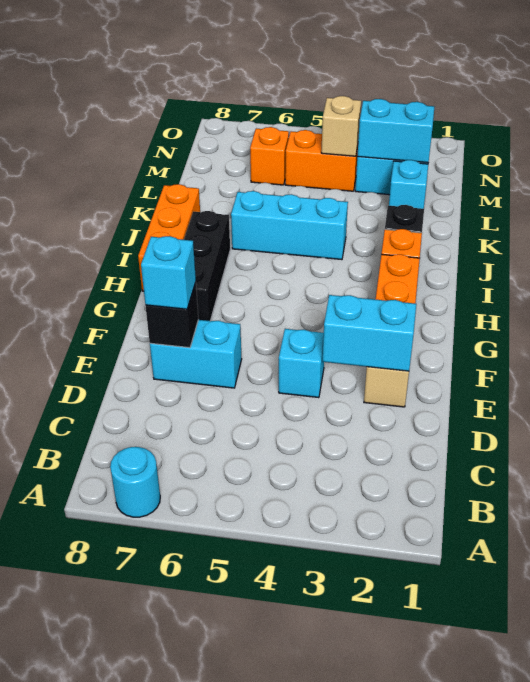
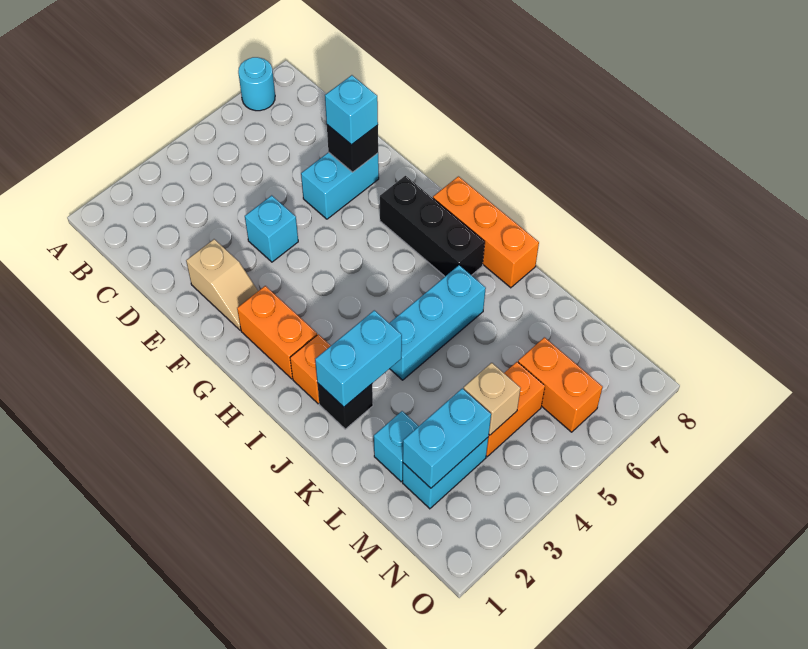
cyan brick E2:E3 level 2 -> cyan brick J2:J3 level 2
orange brick M6 level 1 -> orange brick M6:N6 level 1

